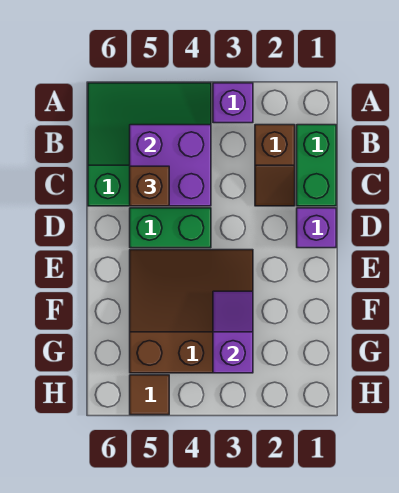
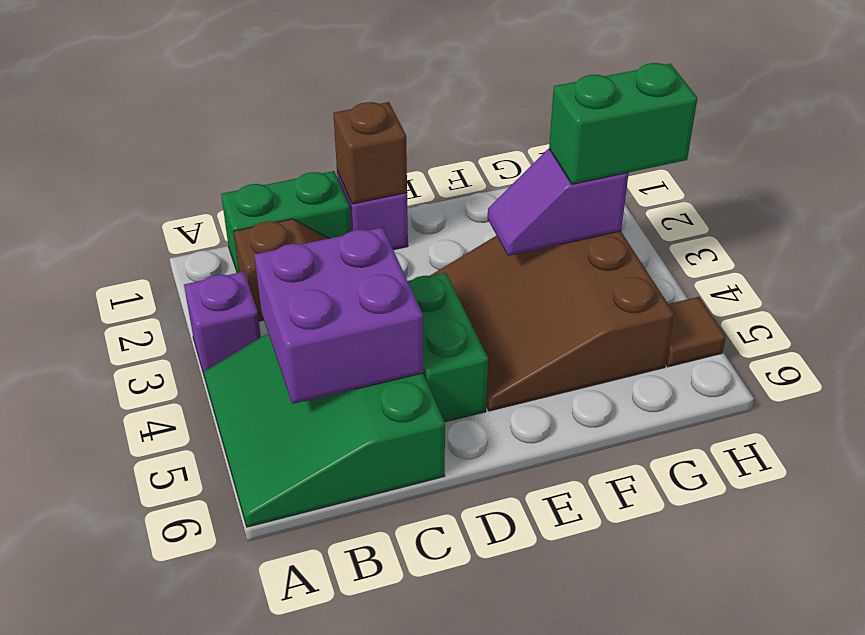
brown brick C5 level 3 -> brown brick D1 level 2
none -> green brick G3:H3 level 3

